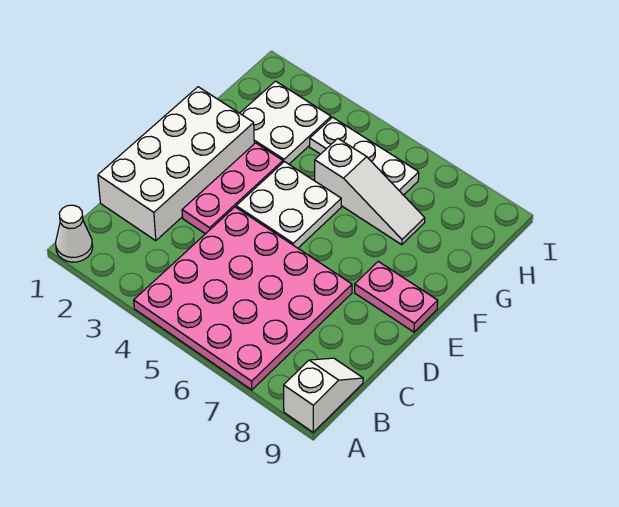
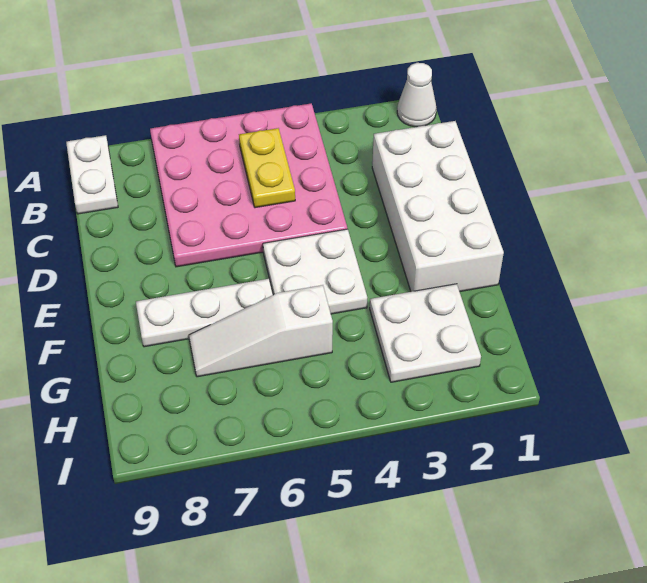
white slope A9:B9 level 1 top A -> white plate A9:B9 level 1
none -> yellow plate B5:C5 level 2
pink plate D3:F3 level 1 -> none
pink plate E8:E9 level 1 -> none
white plate H4:H6 level 1 -> white plate F6:F8 level 1

